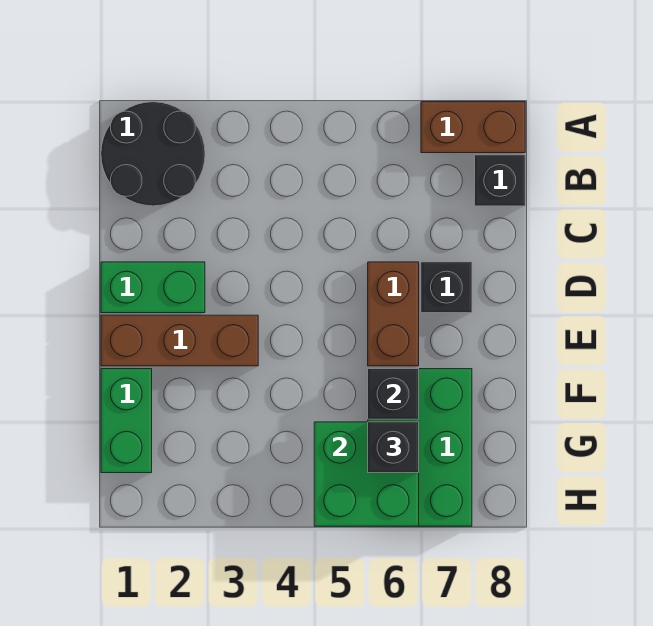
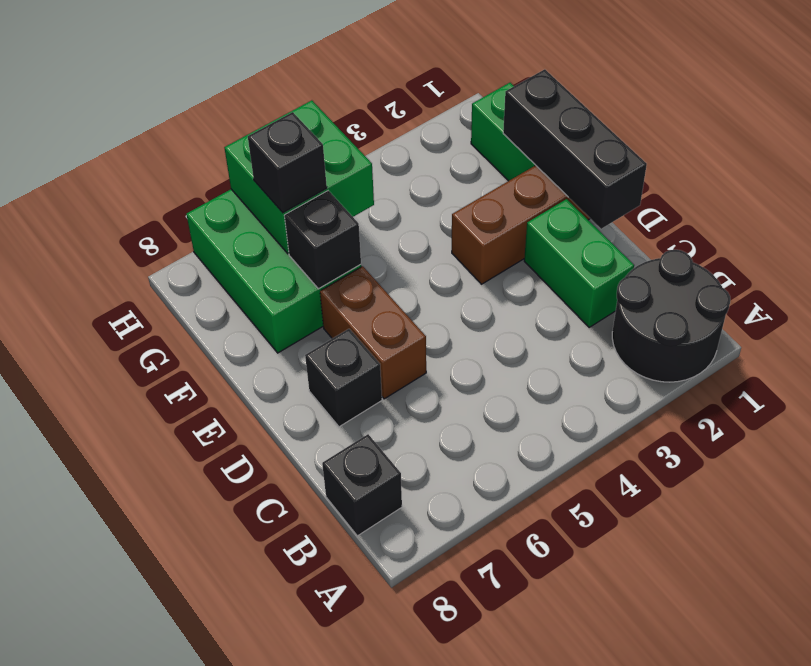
brown brick A7:A8 level 1 -> none
green brick D1:D2 level 1 -> green brick C2:D2 level 1
none -> black brick D1:F1 level 2

